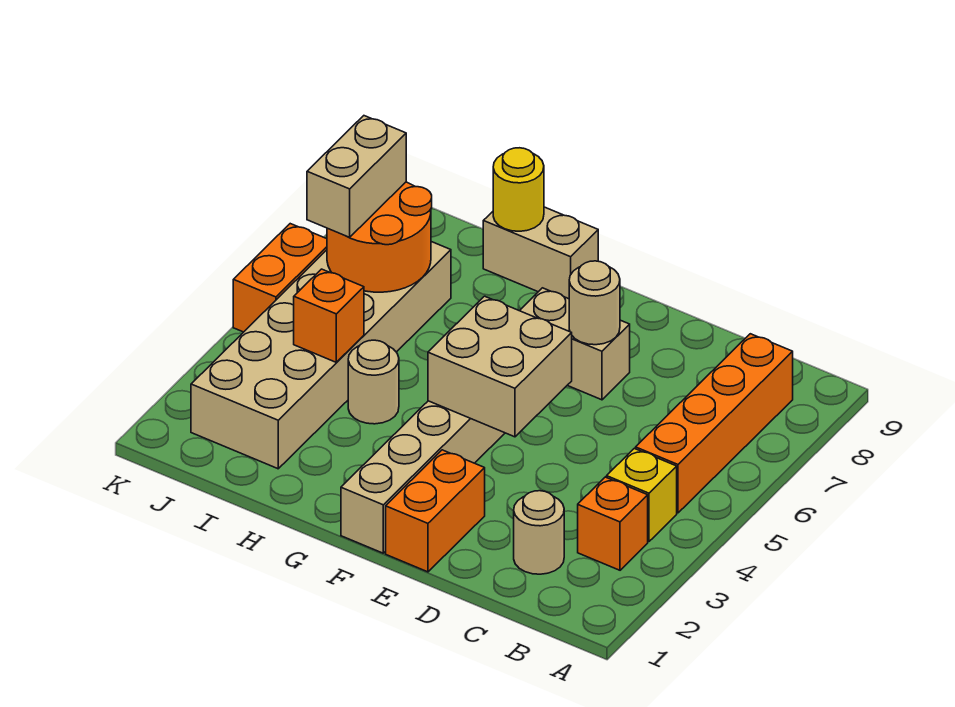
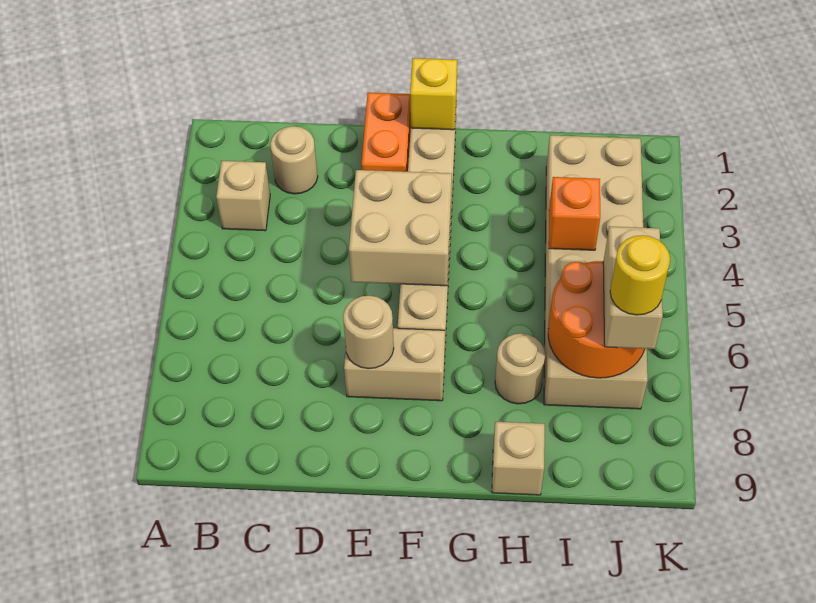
orange brick B3 level 1 -> tan brick B3 level 1
yellow brick B4 level 1 -> yellow brick F1 level 2
orange brick B5:B8 level 1 -> none
tan brick G9:H9 level 1 -> tan brick H9 level 1
tan round brick H4 level 1 -> tan round brick H7 level 1
yellow round brick H9 level 2 -> yellow round brick J7 level 4
orange brick K5:K6 level 1 -> none

